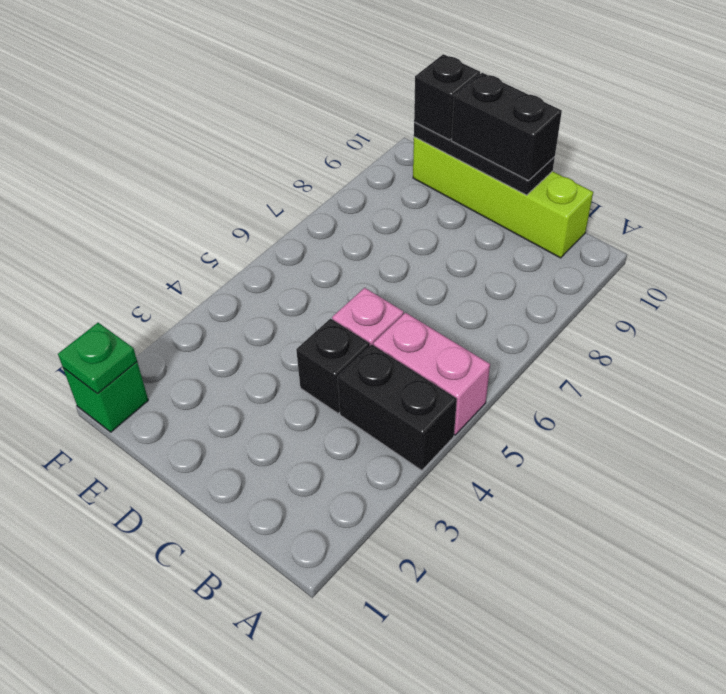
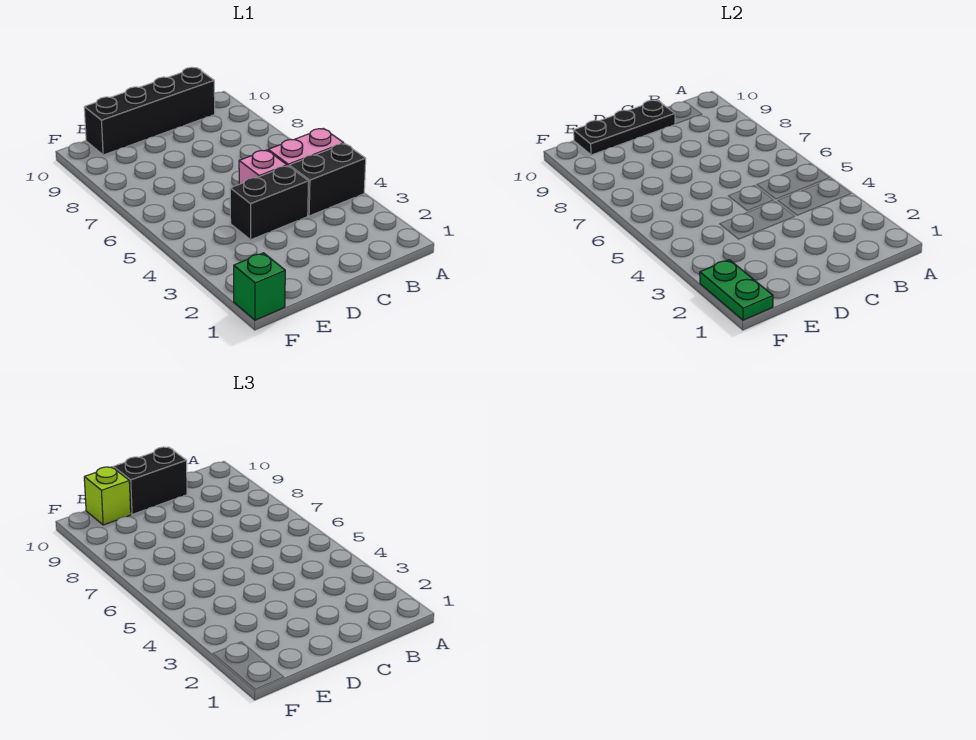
lime brick B10:E10 level 1 -> black brick B10:E10 level 1
black brick C4 level 1 -> black brick C4:D4 level 1
black brick E10 level 3 -> lime brick E10 level 3
green plate F1 level 2 -> green plate F1:F2 level 2

